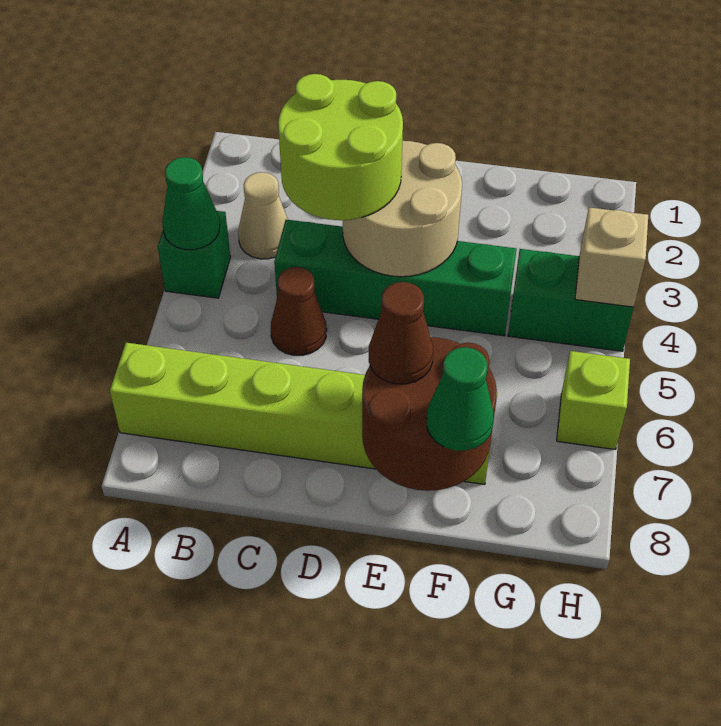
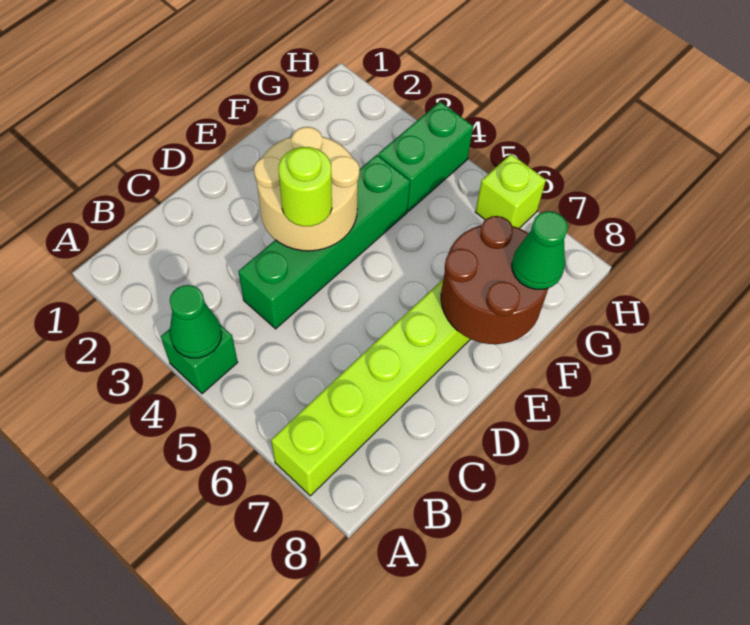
tan cone B3 level 1 -> none
lime round brick C3:D4 level 3 -> lime round brick D4 level 3
brown cone C5 level 1 -> none
brown cone E7 level 3 -> none
tan brick H4 level 2 -> none

